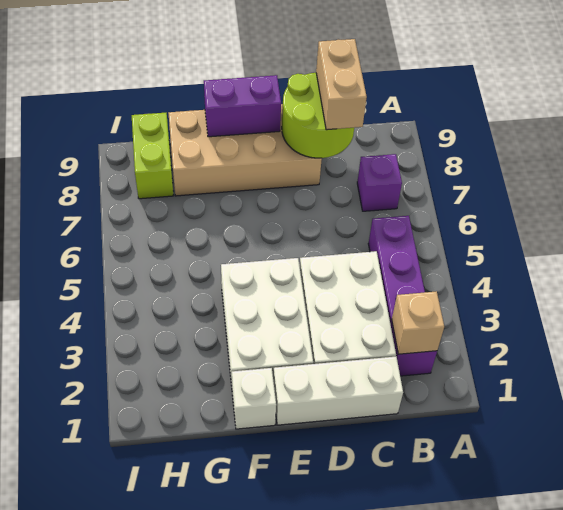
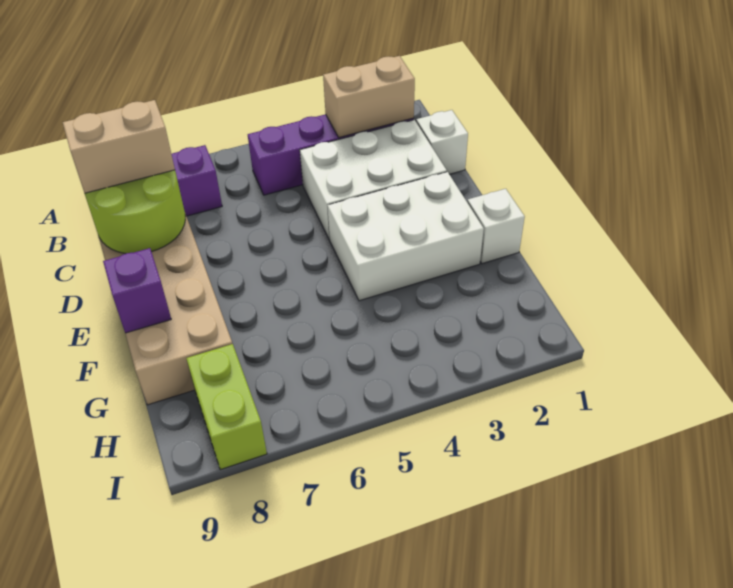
tan brick B2 level 2 -> tan brick B2:B3 level 2
white brick C1:E1 level 1 -> white brick C1 level 1
purple brick E9:F9 level 2 -> purple brick F9 level 2
lime brick H8:H9 level 1 -> lime brick H8:I8 level 1

